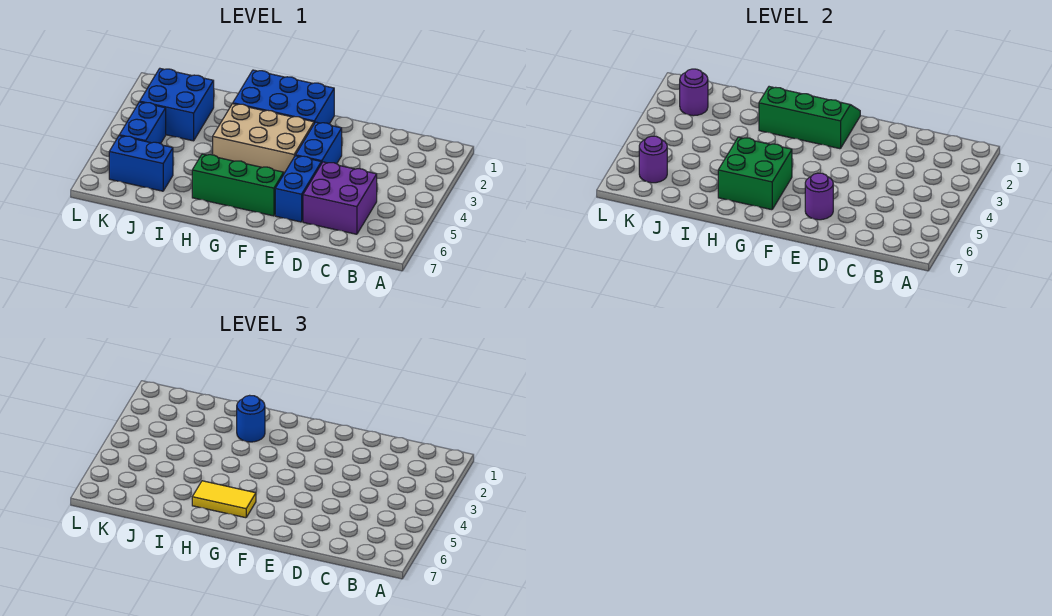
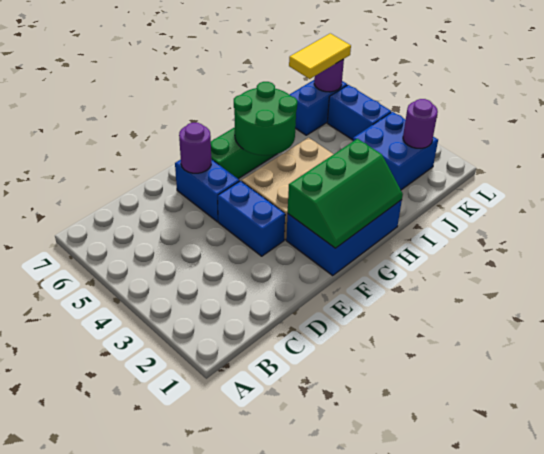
purple brick C5:D6 level 1 -> none
green brick G5:H6 level 2 -> green round brick G5:H6 level 2
yellow tile G6:H6 level 3 -> yellow tile J6:K6 level 3
blue round brick H2 level 3 -> none

